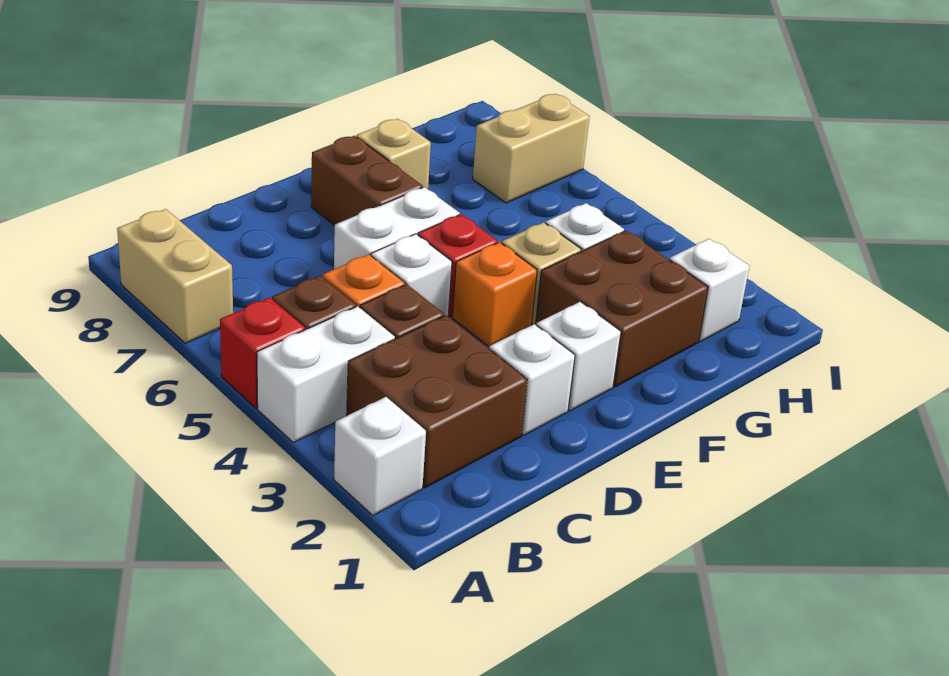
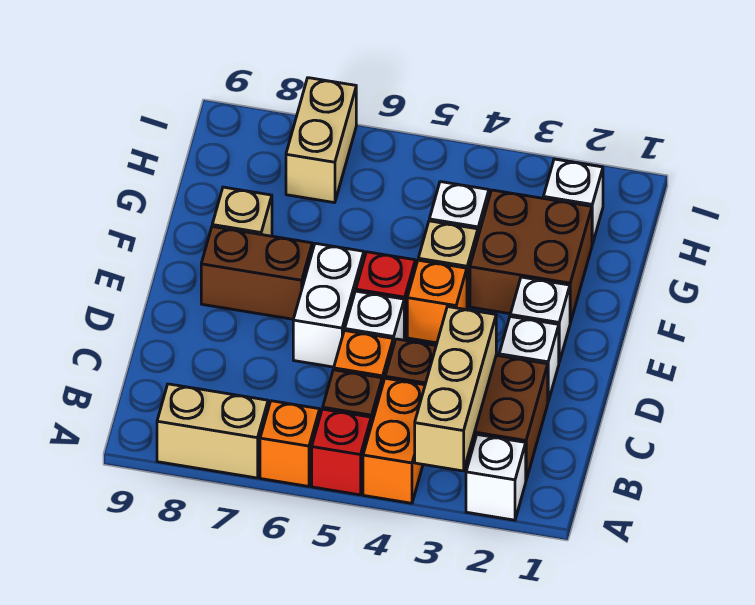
none -> tan brick A3:C3 level 2
white brick A4:B4 level 1 -> orange brick A4:B4 level 1
none -> orange brick A6 level 1

